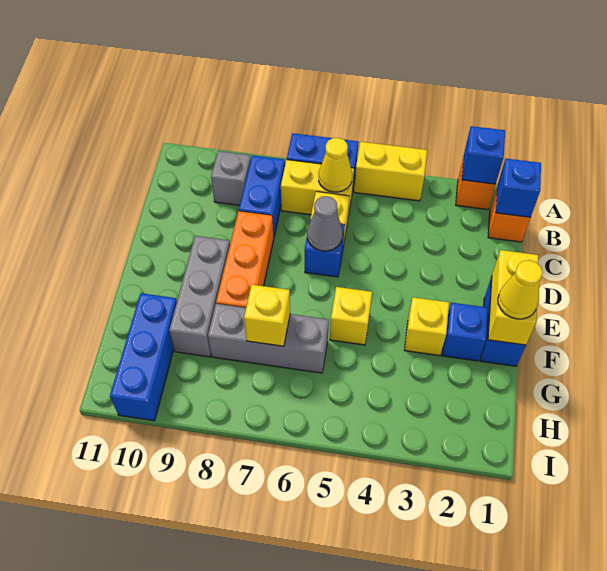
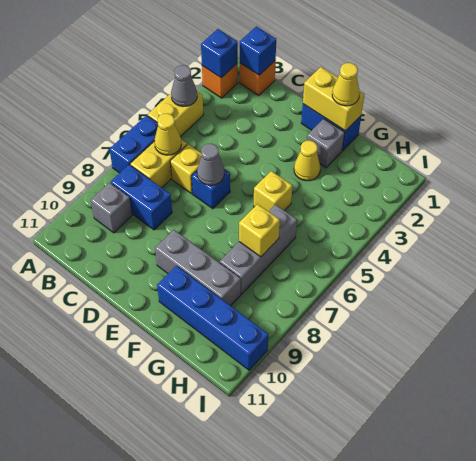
none -> grey cone A4 level 2
orange brick D8:F8 level 1 -> none
blue brick F2 level 1 -> grey brick F2 level 1
yellow brick F3 level 1 -> yellow cone F3 level 1
blue brick G10:I10 level 1 -> blue brick F10:I10 level 1

